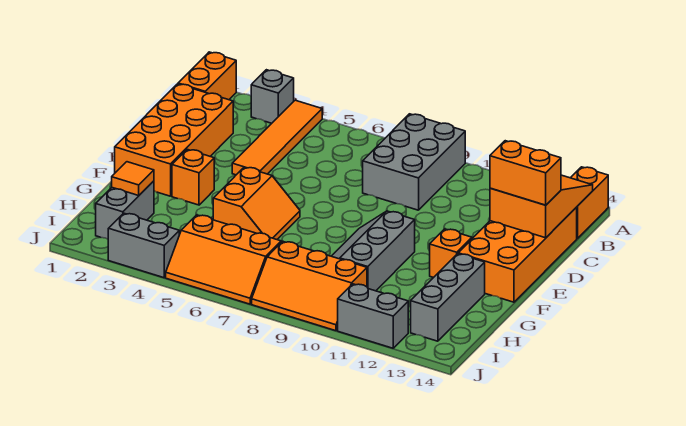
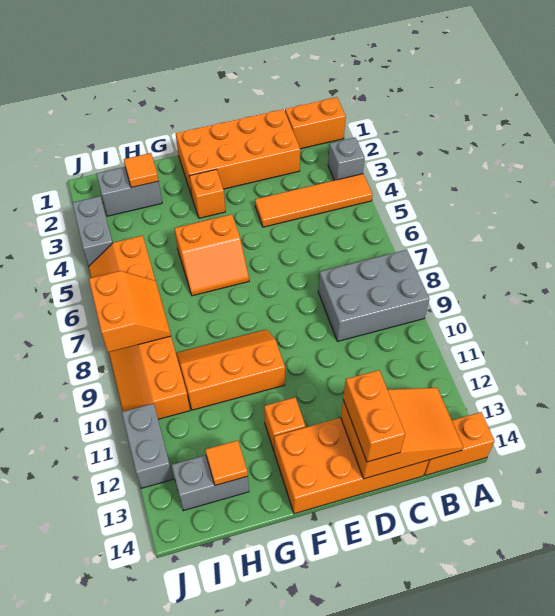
grey slope F9:H10 level 1 top 10 -> orange slope F9:H10 level 1 top 10
grey brick G13:I13 level 1 -> grey brick H13:I13 level 1
none -> orange tile H13 level 2
none -> orange slope I7:J8 level 2 top J

